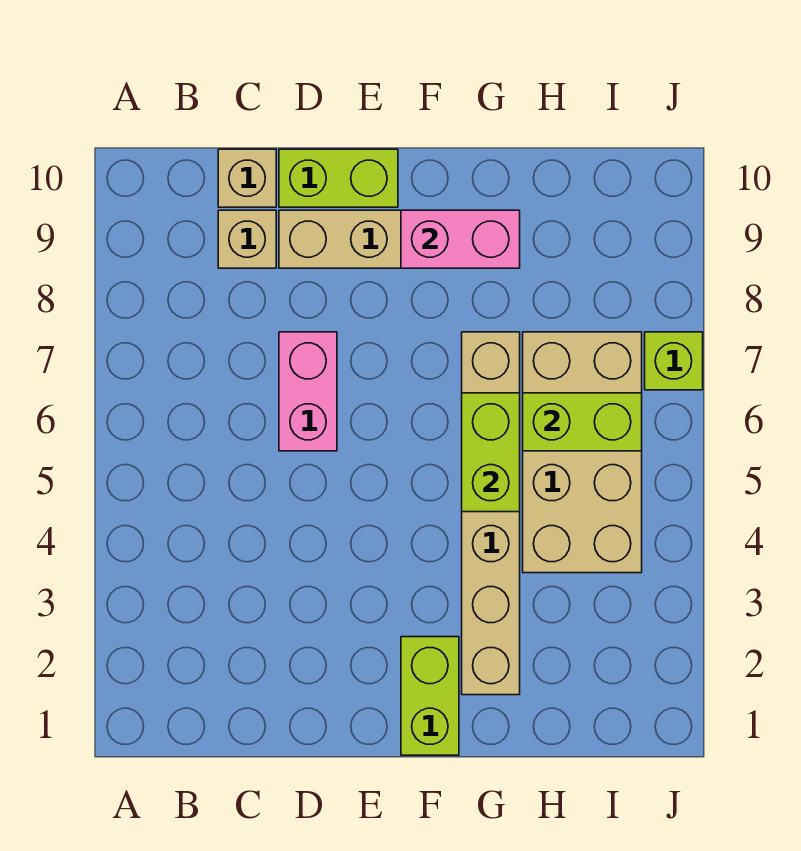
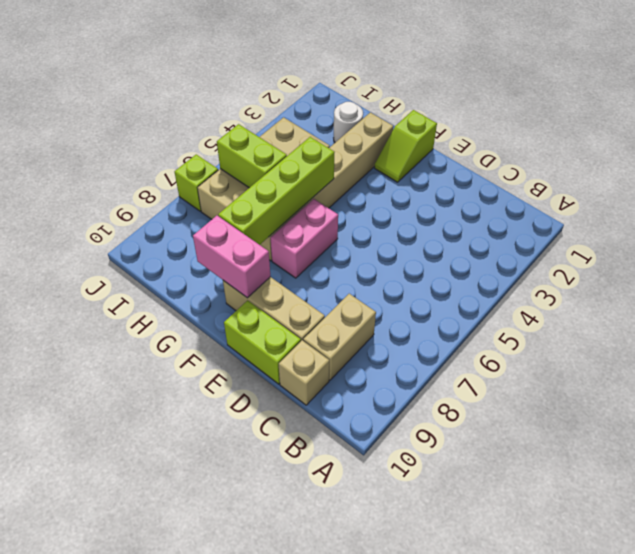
tan brick C9 level 1 -> tan brick C8:C9 level 1
pink brick D6:D7 level 1 -> pink brick F6:F7 level 1
lime brick F1:F2 level 1 -> lime slope F1:F2 level 1 top 1
lime brick G5:G6 level 2 -> lime brick G5:G8 level 2
none -> white round brick H2 level 1

